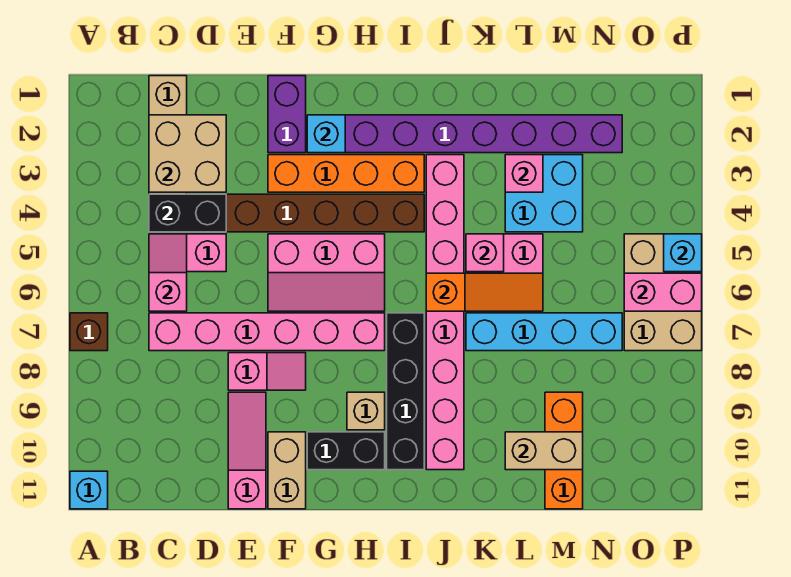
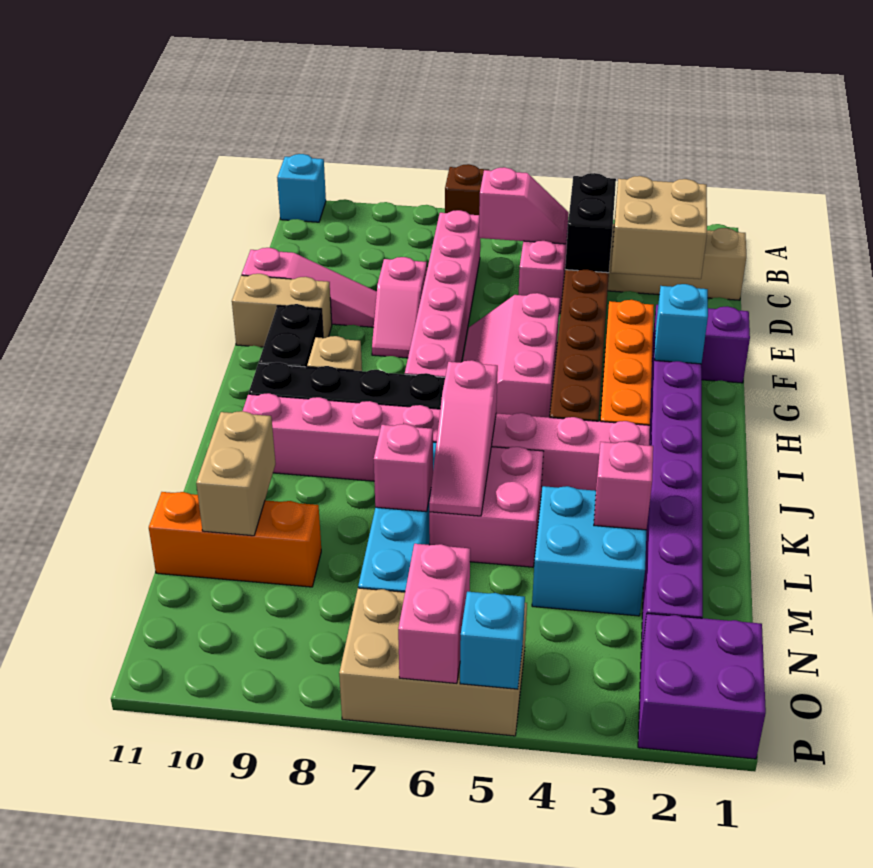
orange slope J6:L6 level 2 top J -> pink slope J6:L6 level 2 top J
pink brick K5 level 2 -> pink brick L7 level 2
none -> purple brick O1:P2 level 1

